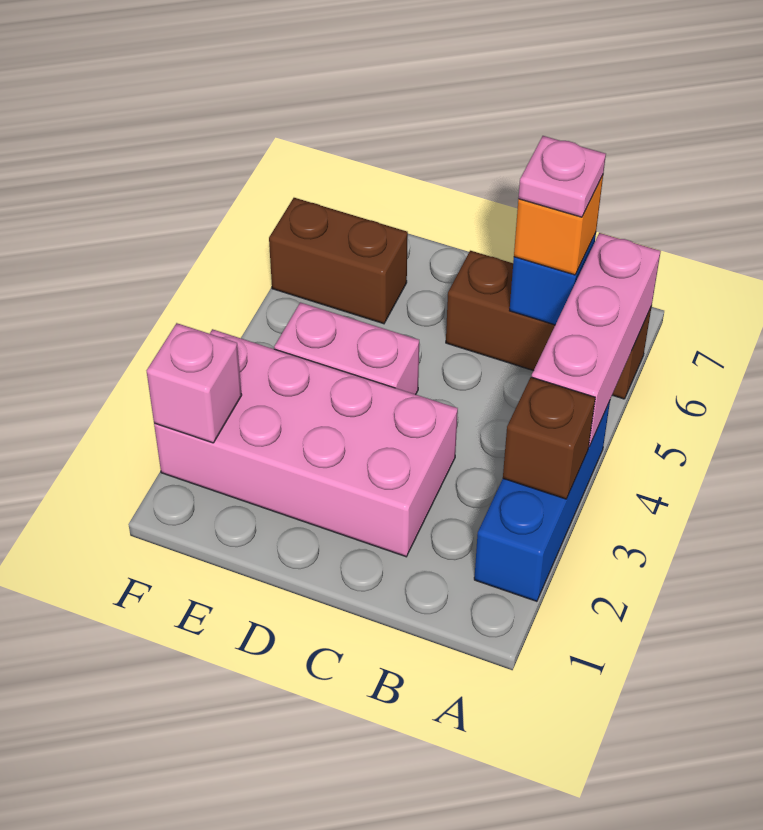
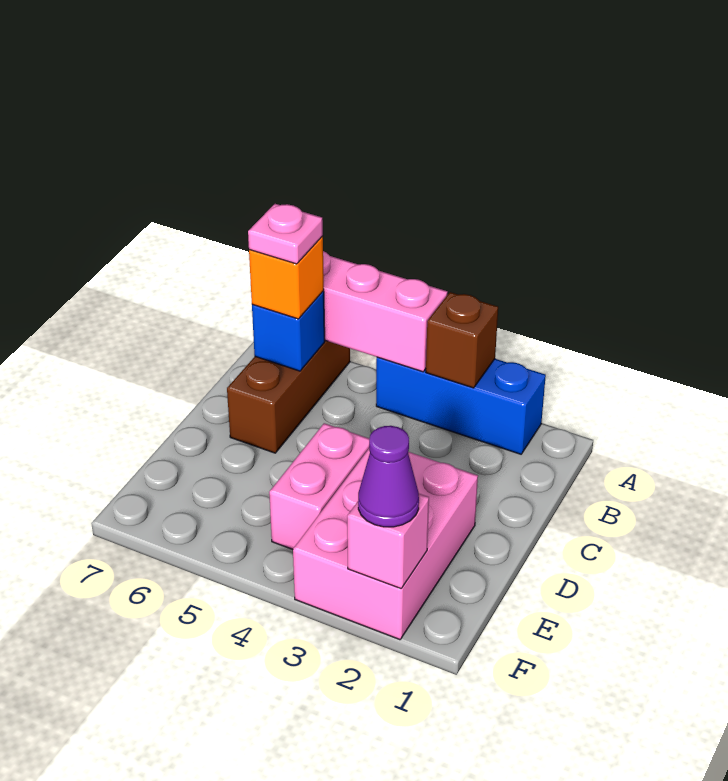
pink brick C2:F3 level 1 -> pink brick D2:F3 level 1
brown brick E6:F6 level 1 -> none
none -> purple cone F2 level 3

